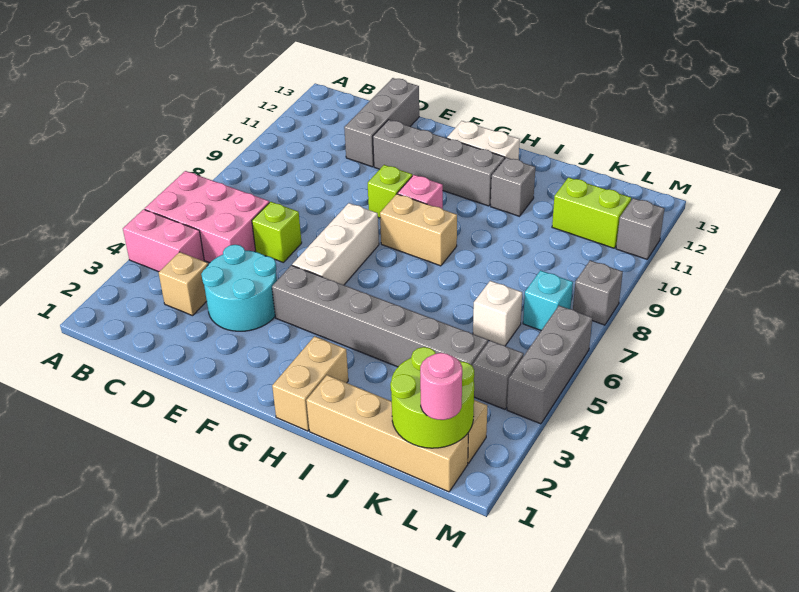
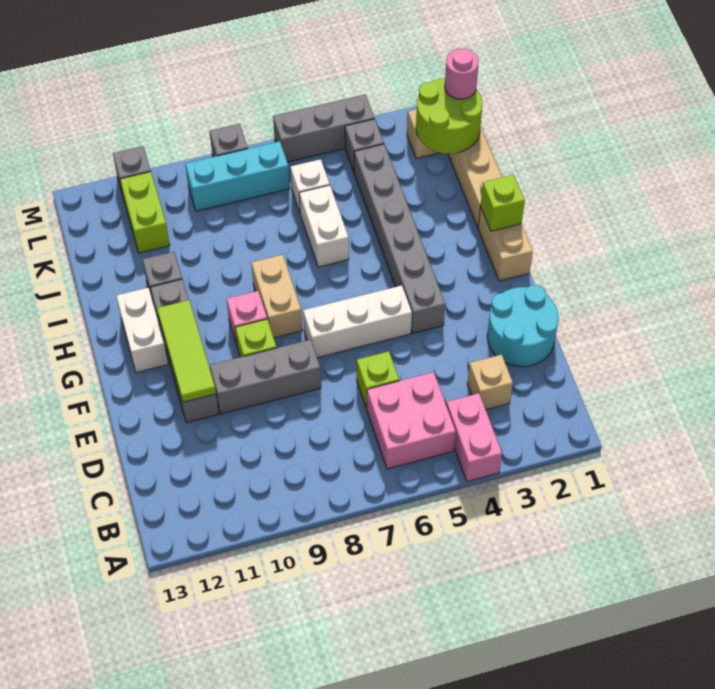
pink brick A5:C6 level 1 -> pink brick B5:C6 level 1
cyan round brick D3:E4 level 1 -> cyan round brick D1:E2 level 1
grey brick D11:D13 level 1 -> grey brick E8:E10 level 1
none -> lime tile E11:G11 level 2
tan brick H1:H2 level 1 -> tan brick G1:H1 level 1
none -> lime brick H1 level 2
none -> white brick I6:J6 level 1
cyan brick L7 level 1 -> cyan brick L7:L9 level 1

